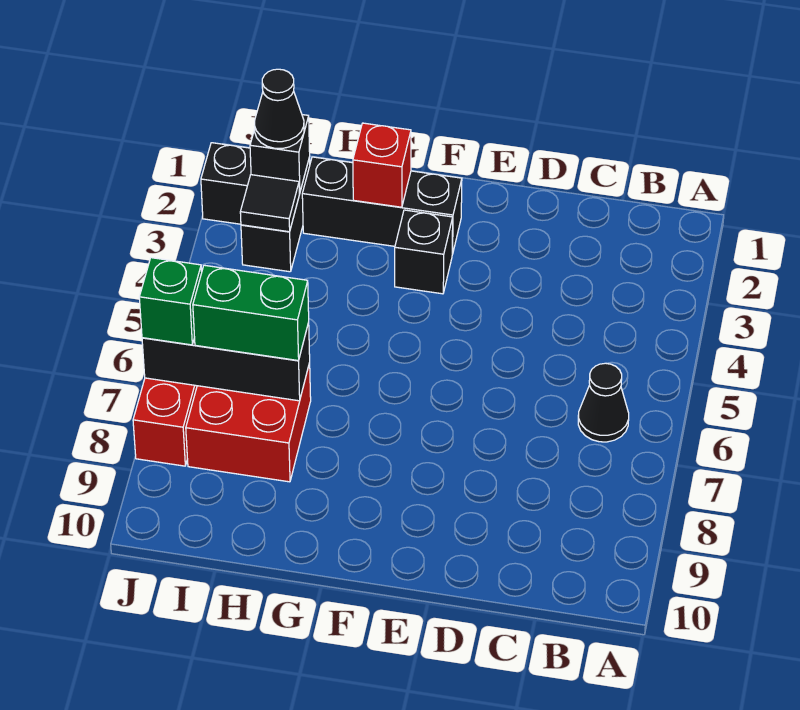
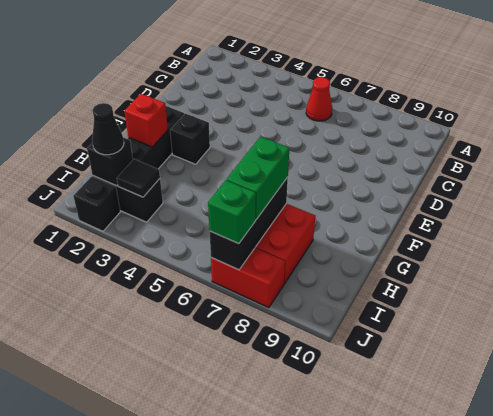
black cone B6 level 1 -> red cone B6 level 1

